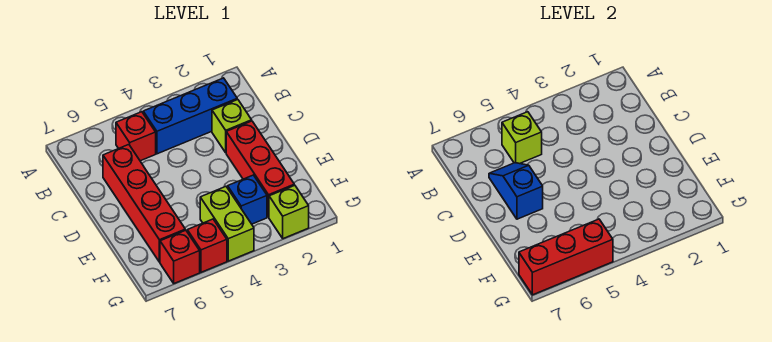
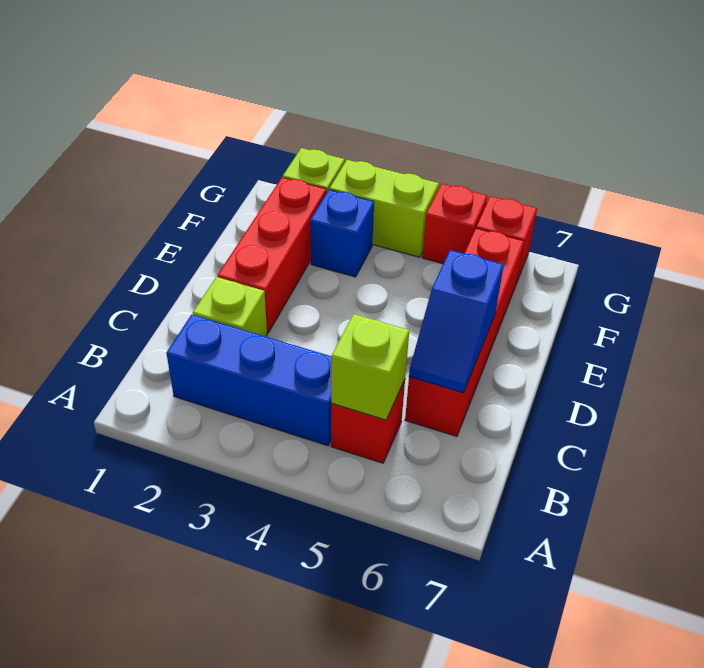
lime brick F4:G4 level 1 -> lime brick G3:G4 level 1
red brick G5:G7 level 2 -> none

